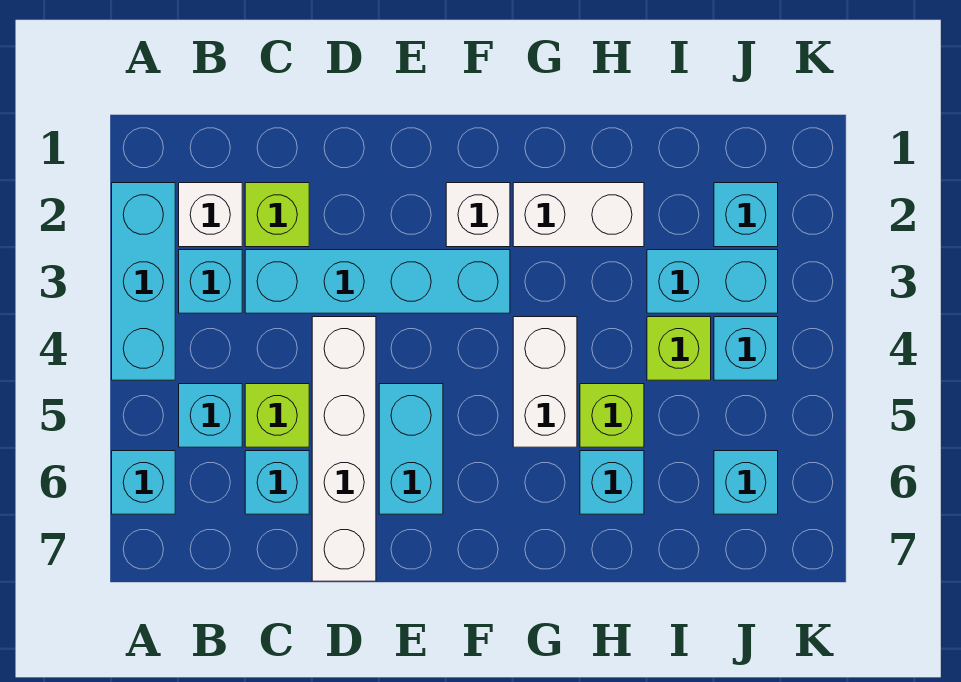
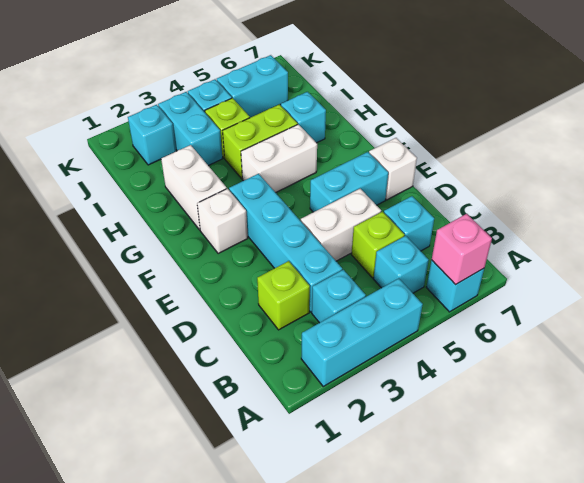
none -> pink brick A6 level 2
white brick B2 level 1 -> white brick E7 level 1
white brick D4:D7 level 1 -> white brick D4:D5 level 1
lime brick H5 level 1 -> lime brick H4:H5 level 1
cyan brick J6 level 1 -> cyan brick J5:J6 level 1

